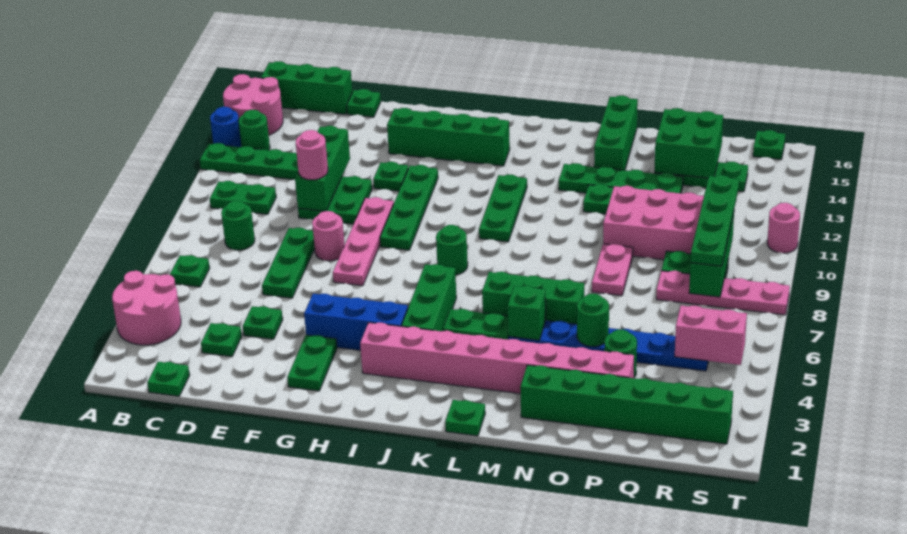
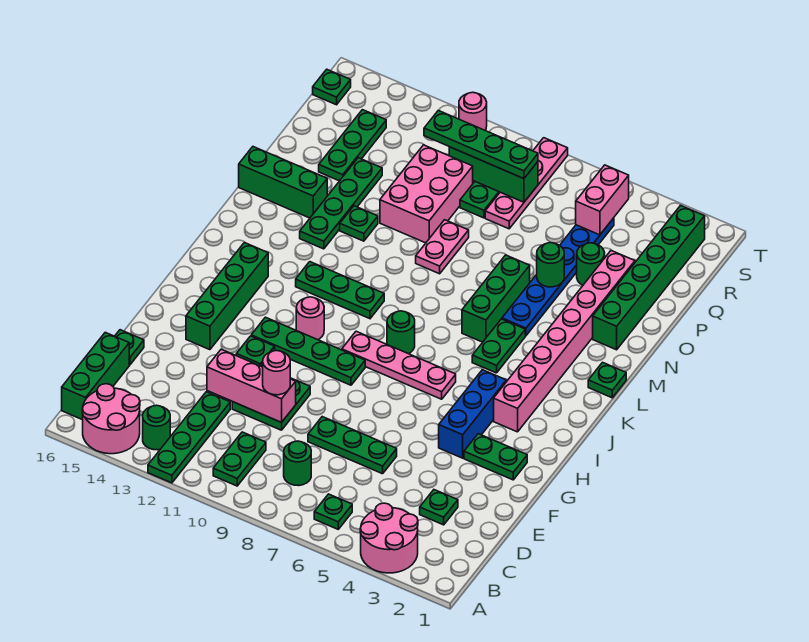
blue round brick A13 level 1 -> none
green plate C1 level 1 -> none
green plate E4 level 1 -> none
green brick E10:E12 level 2 -> pink brick E10:E12 level 2
pink round brick F8 level 1 -> pink round brick I11 level 1
pink plate G7:G10 level 1 -> pink plate I6:I9 level 1
green brick J4:J6 level 1 -> none
green brick M5 level 2 -> none
pink plate O8:O9 level 1 -> pink plate N9:O9 level 1
green brick P14:Q15 level 2 -> none

